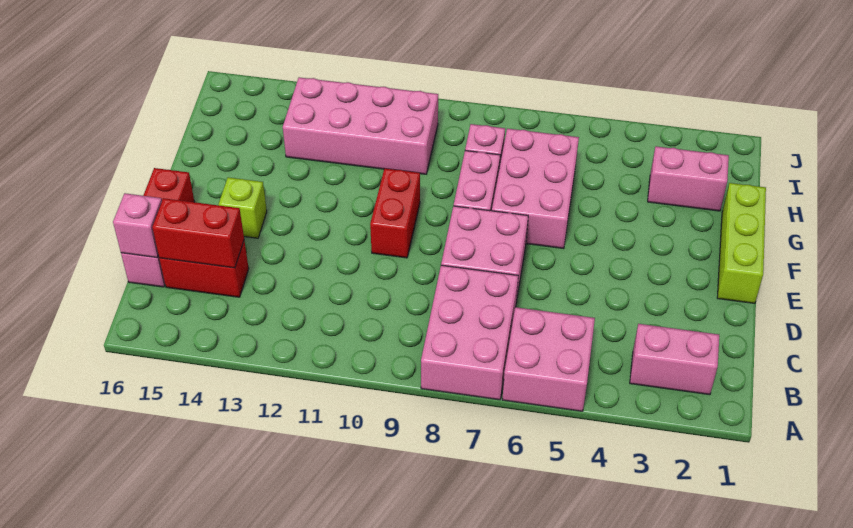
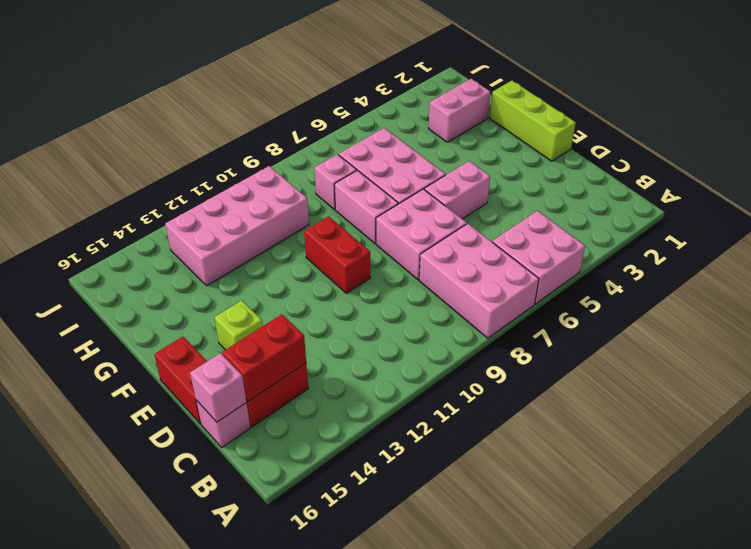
pink brick B2:B3 level 1 -> pink brick E5:E6 level 1

